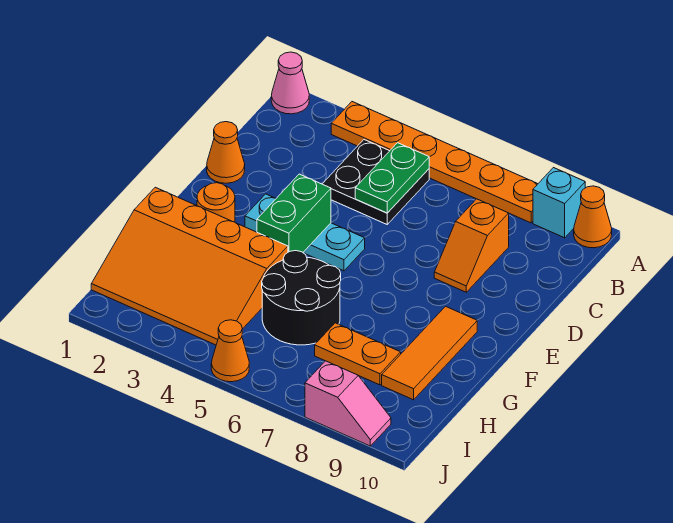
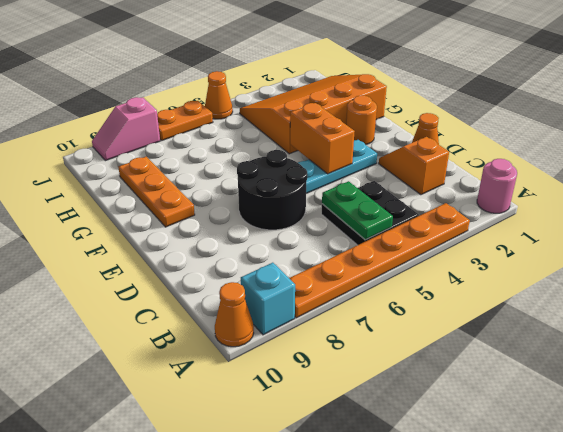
pink cone A1 level 1 -> pink round brick A1 level 1
orange slope C8:D8 level 1 top C -> orange slope C2:D2 level 1 top C
green brick E4:F4 level 2 -> orange brick E4:F4 level 2
orange tile F9:H9 level 1 -> orange plate F9:H9 level 1
black round brick G5:H6 level 1 -> black round brick D6:E7 level 1
orange plate H7:H8 level 1 -> orange plate J6:J7 level 1

